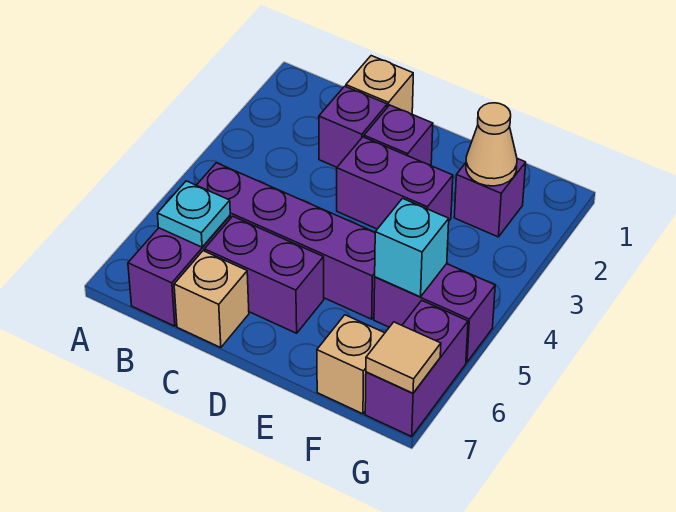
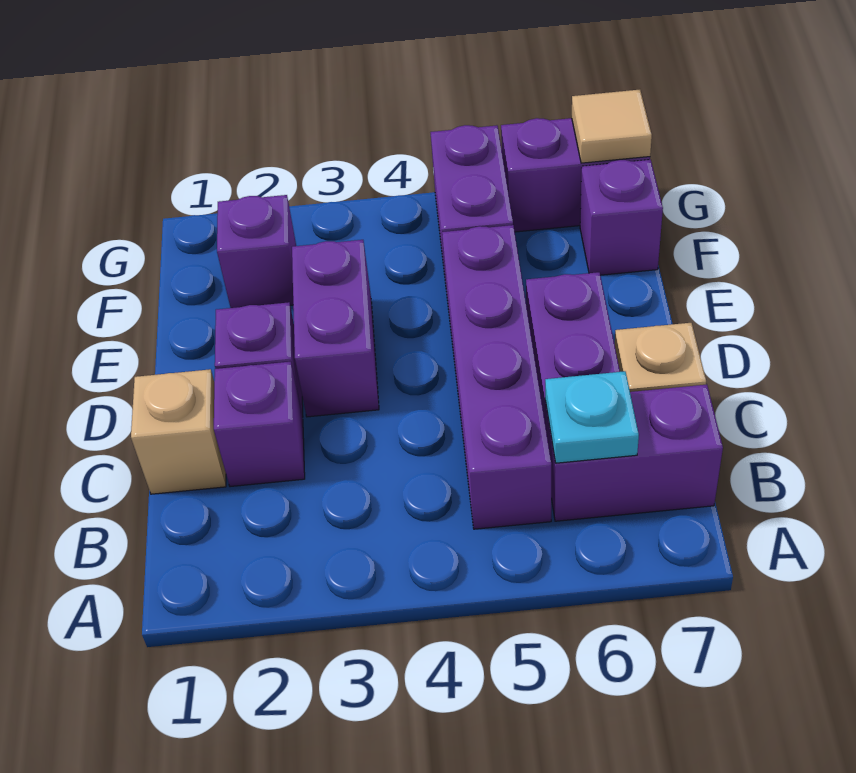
tan cone F2 level 2 -> none
cyan brick F5 level 2 -> none
tan brick F7 level 1 -> purple brick F7 level 1

